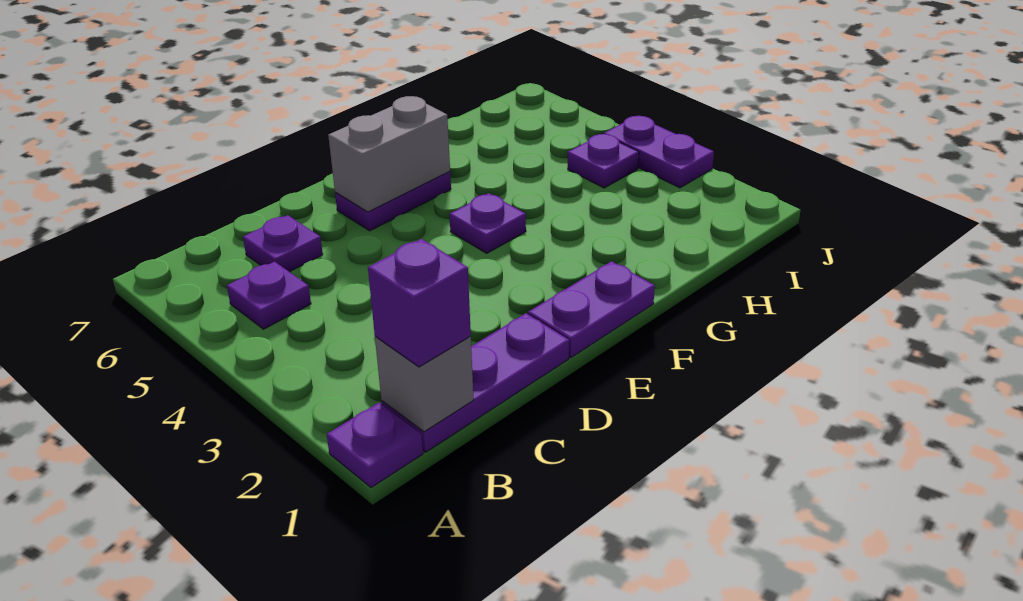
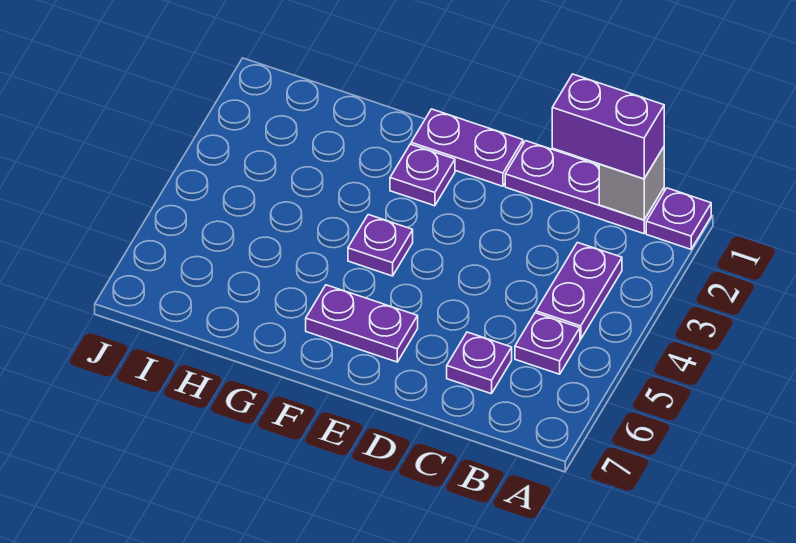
purple brick B1 level 3 -> purple brick B1:C1 level 3
grey brick E6:F6 level 2 -> none
purple plate I4 level 1 -> purple plate F2 level 1
purple plate J3:J4 level 1 -> purple plate B3:B4 level 1

